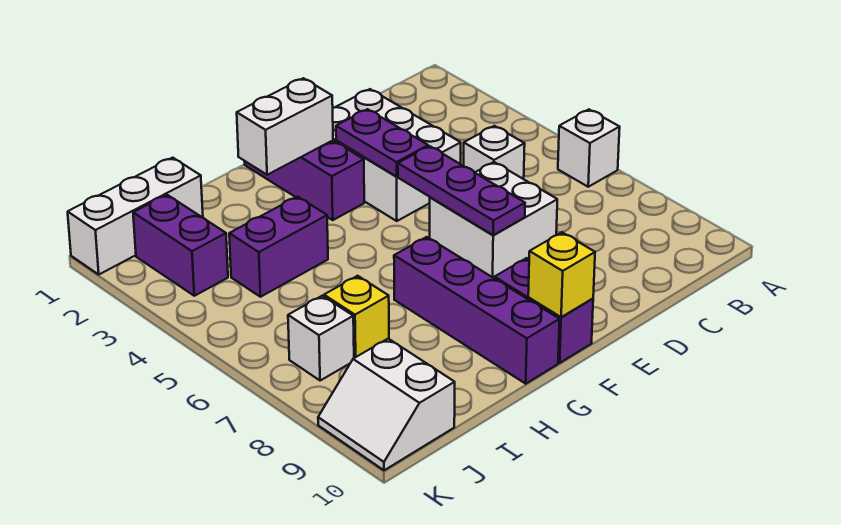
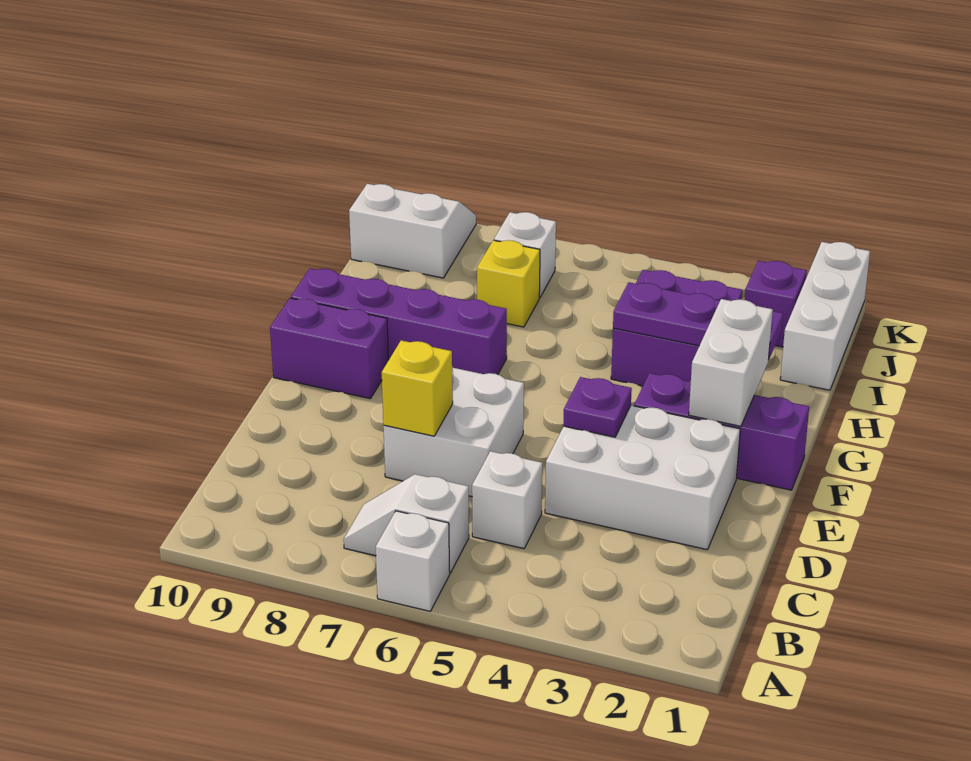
none -> white slope B6:B7 level 1 top 6
purple plate E3:E4 level 2 -> purple plate E4 level 2
purple plate E5:E7 level 2 -> purple plate H2:H4 level 2
yellow brick F10 level 2 -> yellow brick D7 level 2
purple brick H4:I4 level 1 -> purple brick H3:I4 level 1
purple brick J2:J3 level 1 -> purple brick J2 level 1

